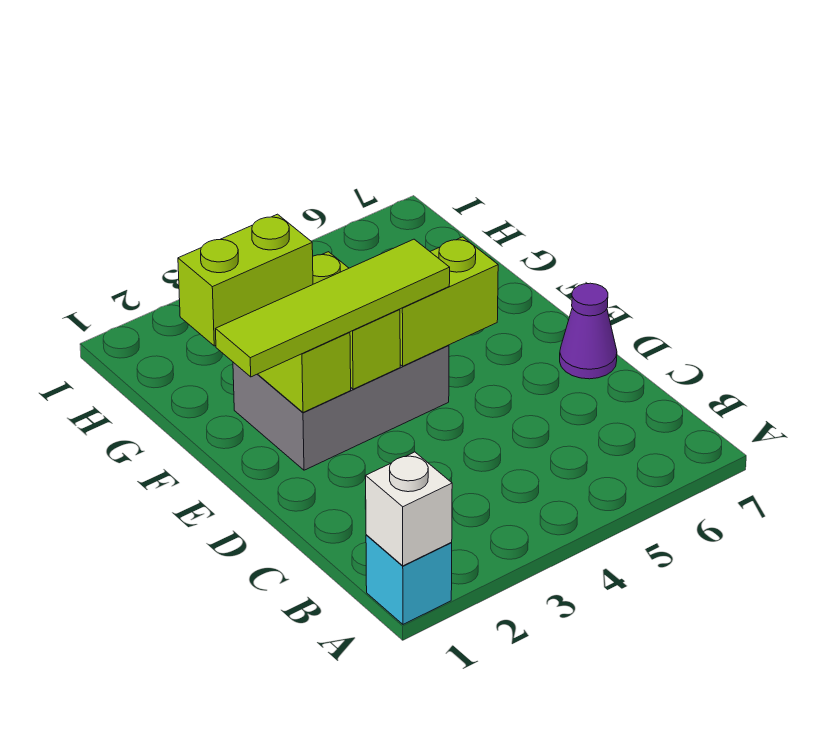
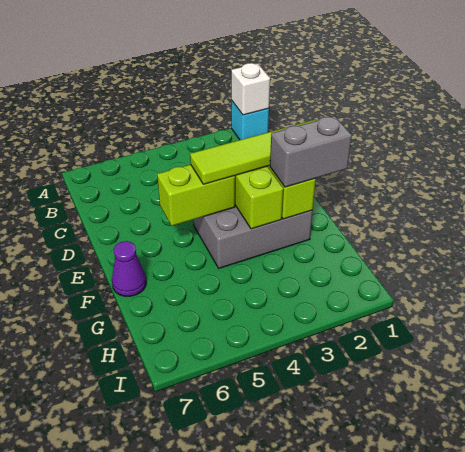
purple cone D7 level 1 -> purple cone F7 level 1
lime brick F1:F2 level 3 -> grey brick F1:F2 level 3

